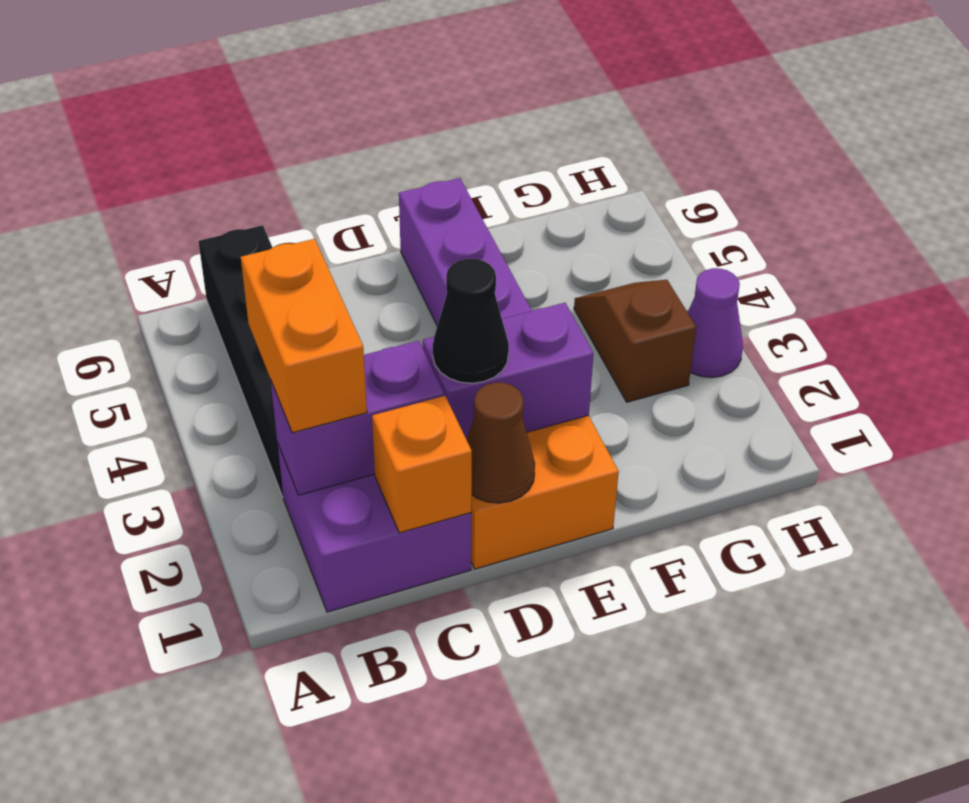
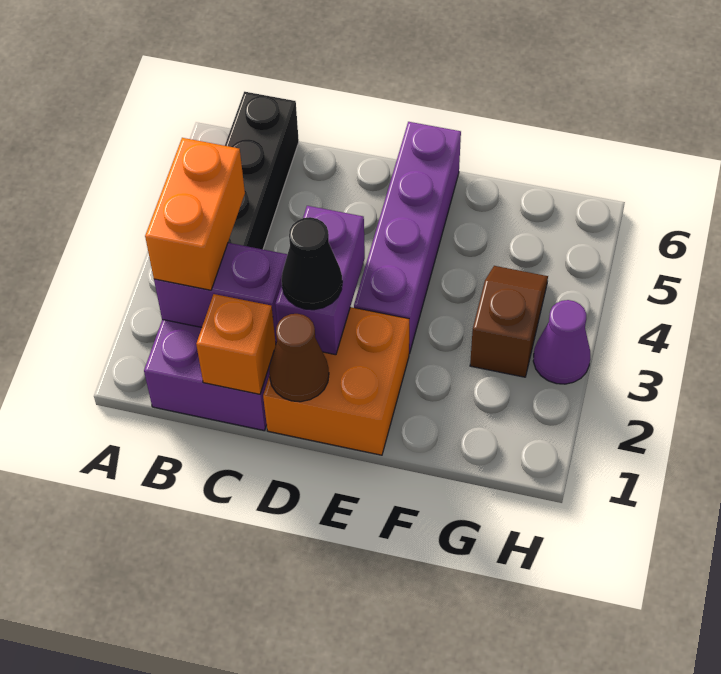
purple brick D2:E2 level 2 -> purple brick D2:D3 level 2

